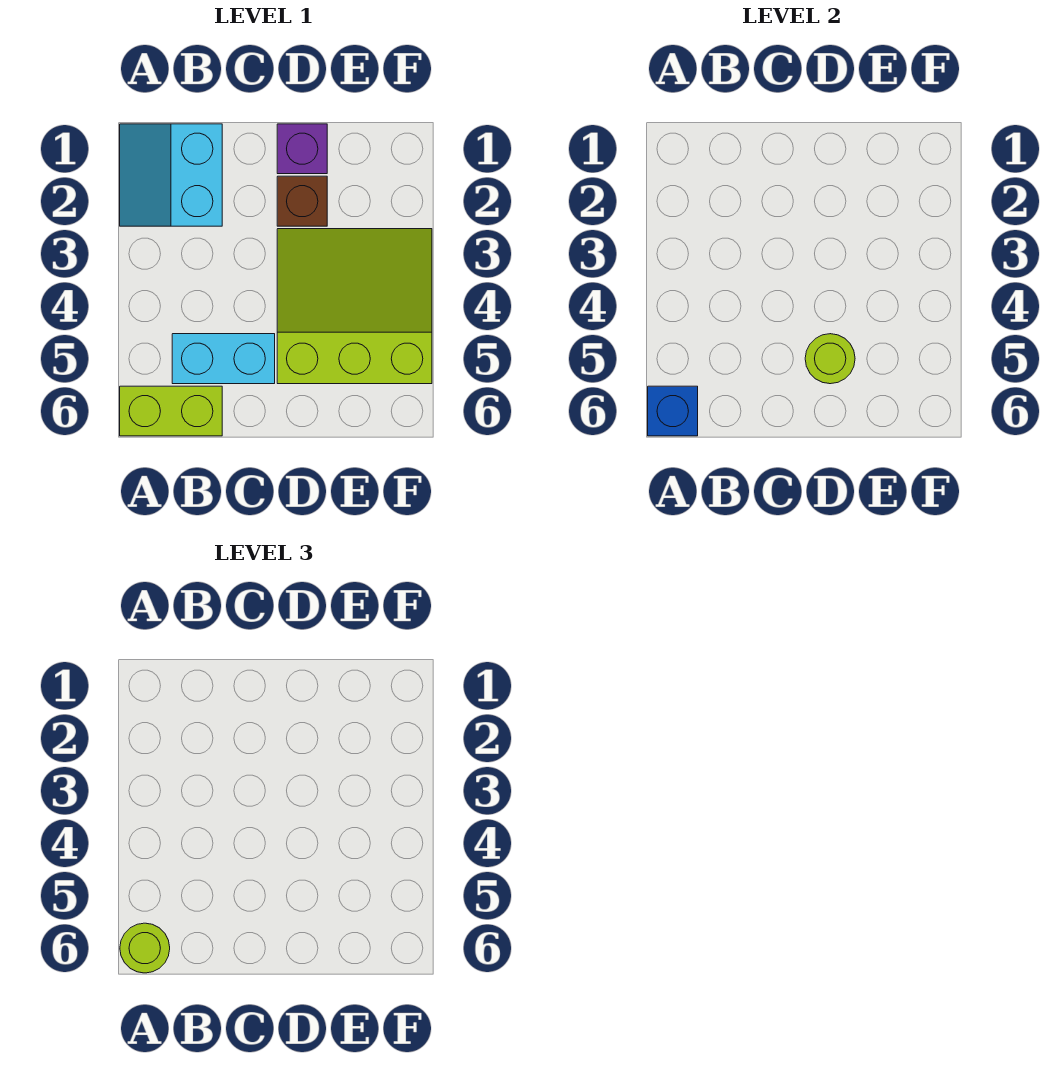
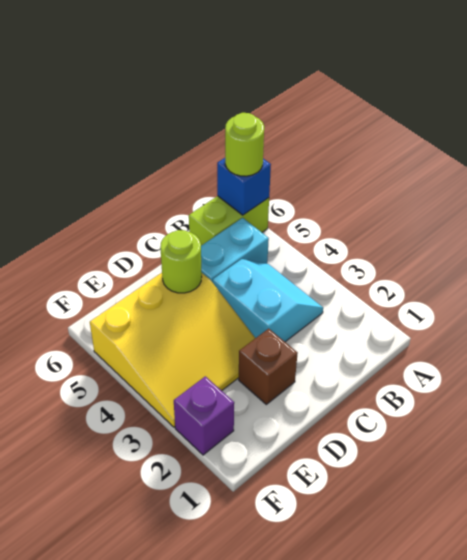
cyan slope A1:B2 level 1 top B -> cyan slope B3:C4 level 1 top C
purple brick D1 level 1 -> purple brick F2 level 1
lime slope D3:F5 level 1 top 5 -> yellow slope D3:F5 level 1 top 5

